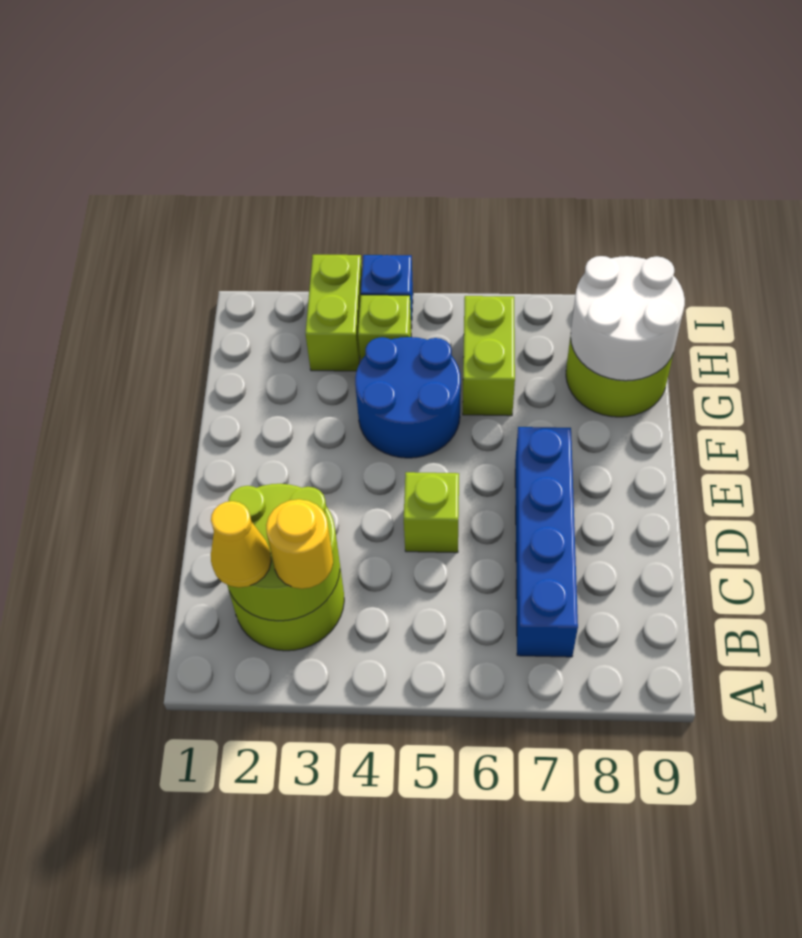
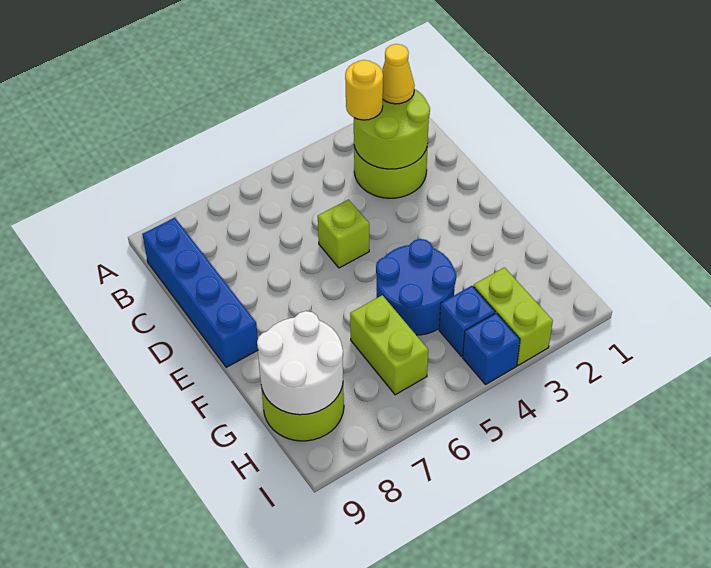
blue brick B7:E7 level 1 -> blue brick B9:E9 level 1
lime brick H4 level 1 -> blue brick H4 level 1

